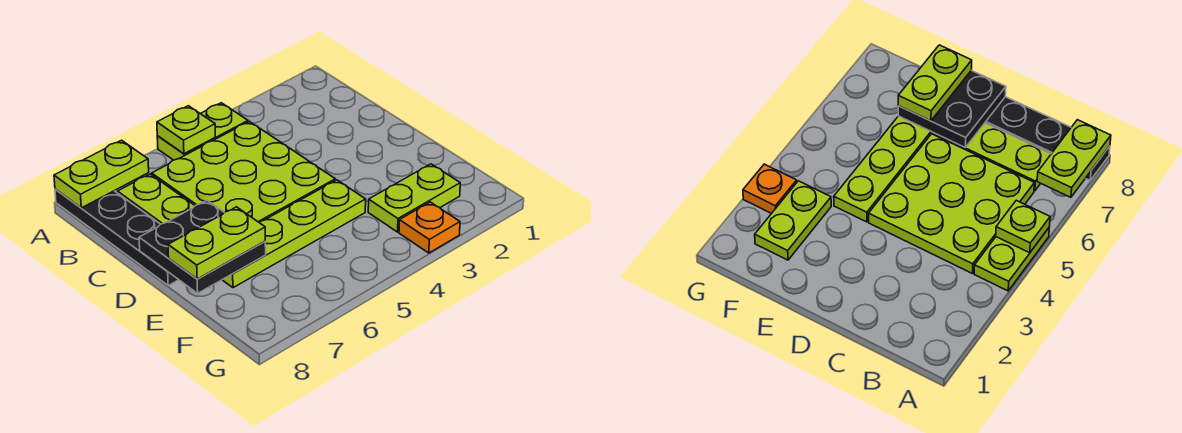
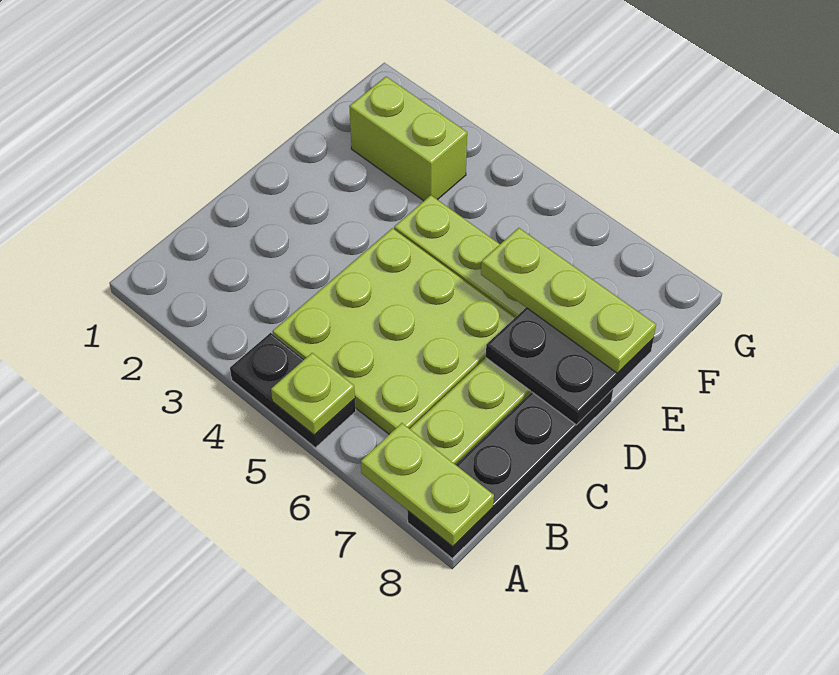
lime plate A4:A5 level 1 -> black plate A4:A5 level 1
lime plate E7:E8 level 3 -> lime plate E6:E8 level 3
lime plate F2:F3 level 1 -> lime brick F2:F3 level 1
orange plate G3 level 1 -> none

